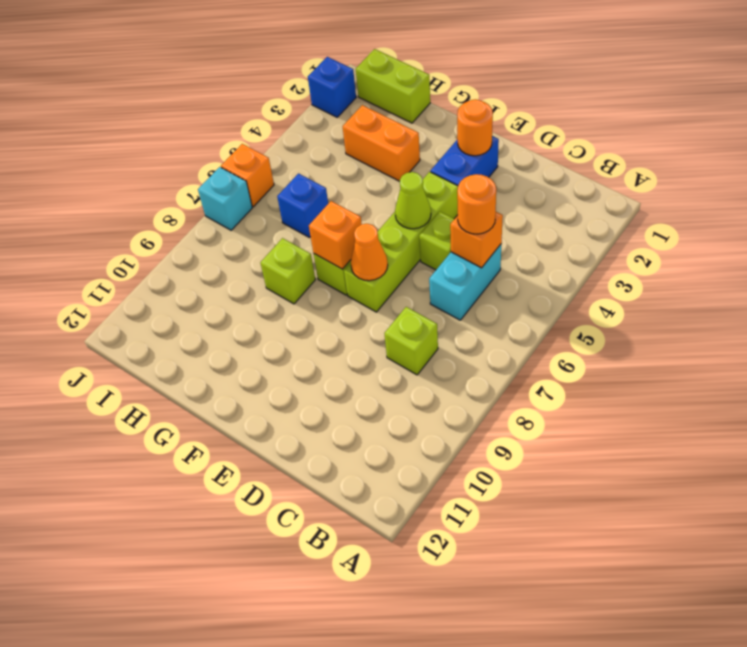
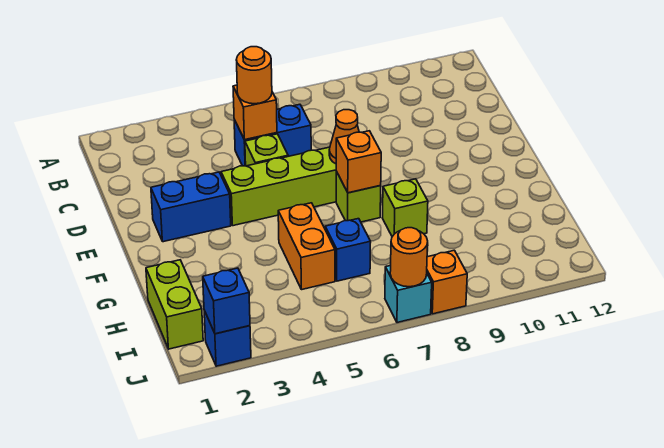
cyan brick C5:C6 level 1 -> blue brick C5:C6 level 1
lime brick C8 level 1 -> none
orange round brick E2 level 2 -> orange round brick J7 level 2
lime cone E5 level 2 -> none
orange brick G3:H3 level 1 -> orange brick G5:H5 level 1
none -> blue brick J2 level 2
orange brick J6 level 1 -> orange brick J8 level 1

